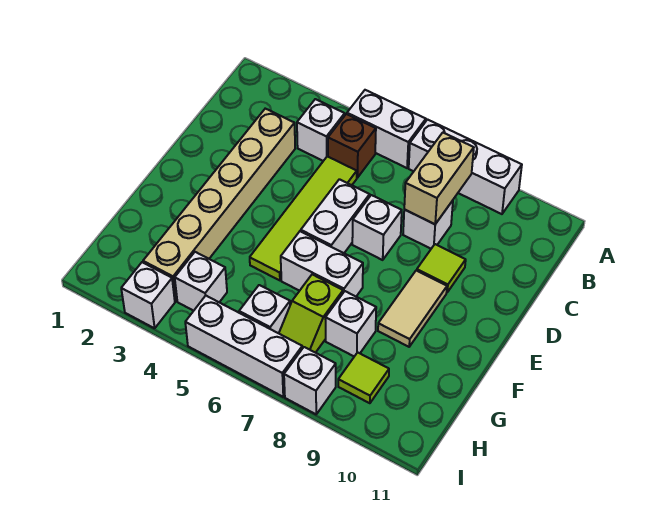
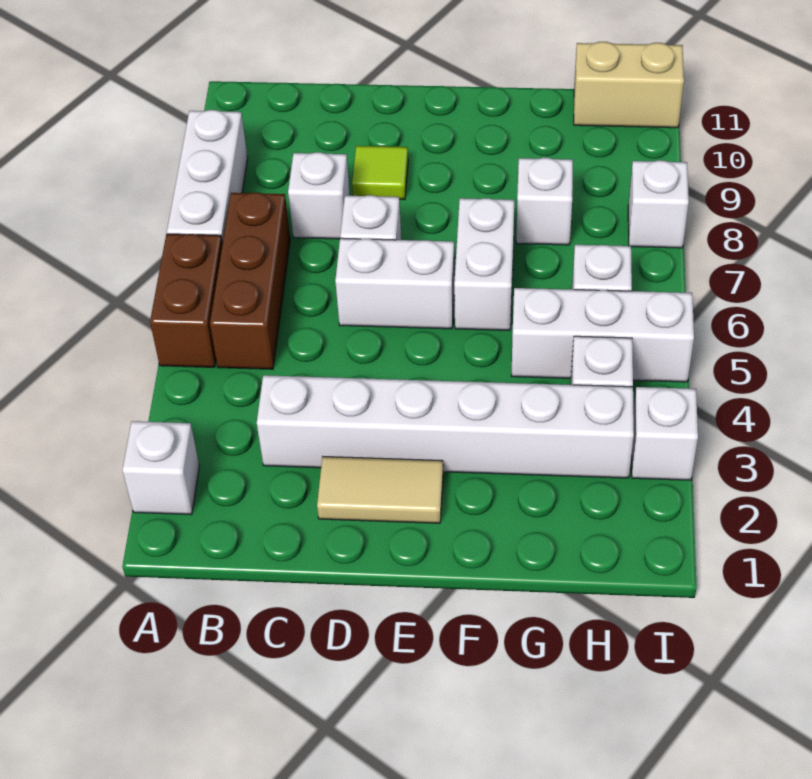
white brick A5:A6 level 1 -> brown brick A5:A6 level 1
white brick B4 level 1 -> white brick A2 level 1
brown brick B5 level 1 -> brown brick B5:B7 level 1
tan brick B8:C8 level 2 -> tan brick H11:I11 level 1
tan brick C3:H3 level 1 -> white brick C3:H3 level 1
lime tile C5:F5 level 1 -> none
tan tile E9:F9 level 1 -> tan tile D2:E2 level 1
lime slope G7:H7 level 1 top G -> none
lime tile H9 level 1 -> none
white brick I5:I7 level 1 -> white brick G5:I5 level 1

